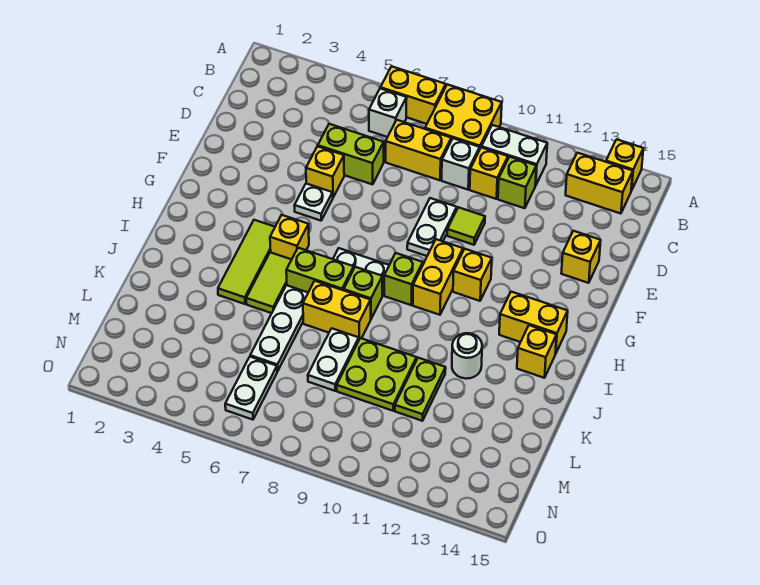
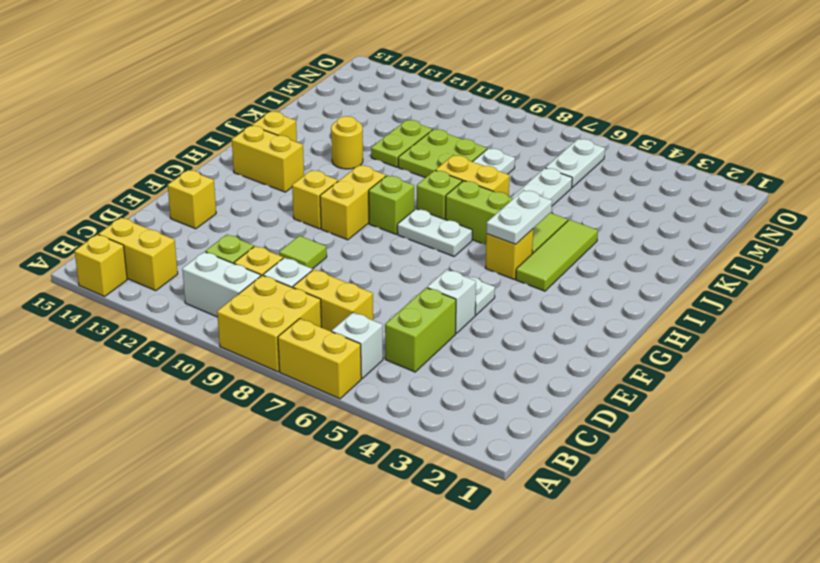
lime brick D5:D6 level 1 -> lime brick C5:D5 level 1
yellow brick E5 level 1 -> white brick E5 level 1
white plate E9:F9 level 1 -> white plate H5:I5 level 2
white round brick J12 level 1 -> yellow round brick J12 level 1

